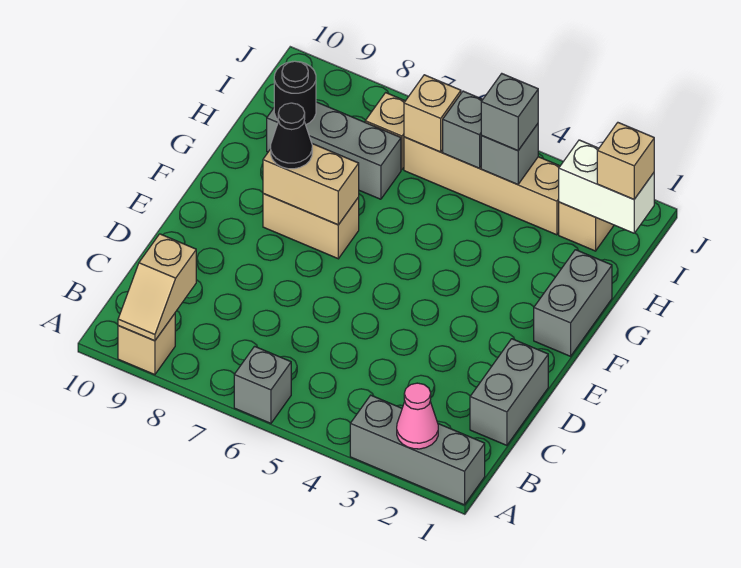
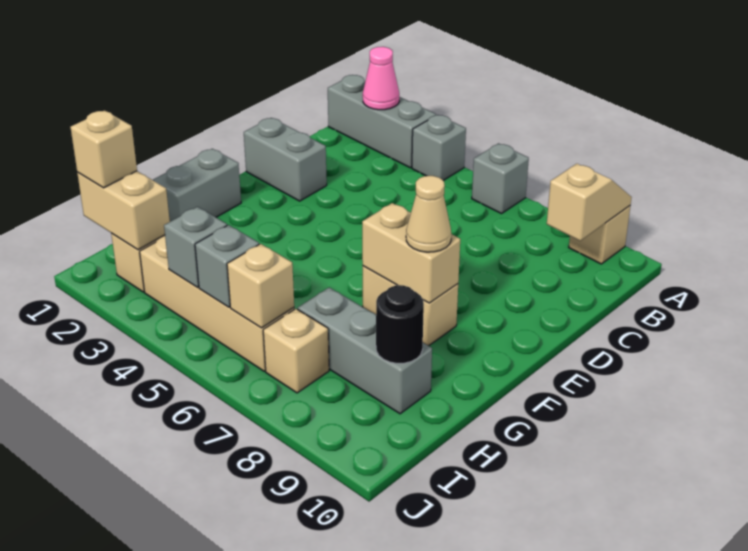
grey brick C1:D1 level 1 -> grey brick D1:D2 level 1
black cone F8 level 3 -> tan cone F8 level 3
white brick I1:I2 level 2 -> tan brick I1:I2 level 2
grey brick I4 level 3 -> grey brick A4 level 1

